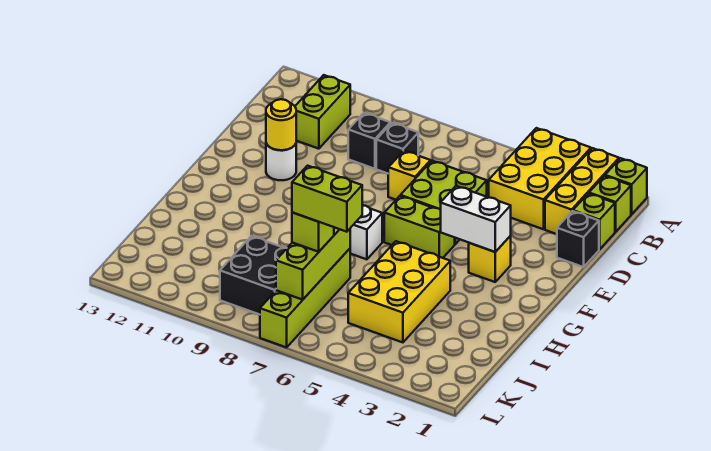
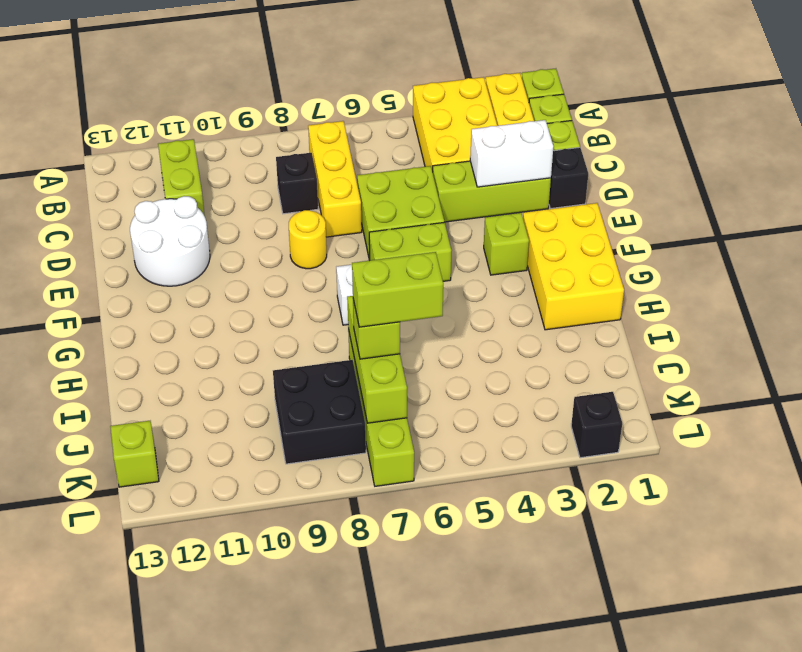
black brick C9 level 1 -> black brick L2 level 1
none -> lime brick D2:D4 level 1
yellow brick D7 level 1 -> yellow brick B7:D7 level 1
white round brick E11 level 1 -> white round brick D11:E12 level 1
yellow round brick E11 level 2 -> yellow round brick E8 level 1
yellow brick F3 level 1 -> lime brick F3 level 1
white brick F3:F4 level 2 -> white brick D2:D3 level 2
yellow brick H4:J5 level 1 -> yellow brick F1:H2 level 1
none -> lime brick K13 level 1

